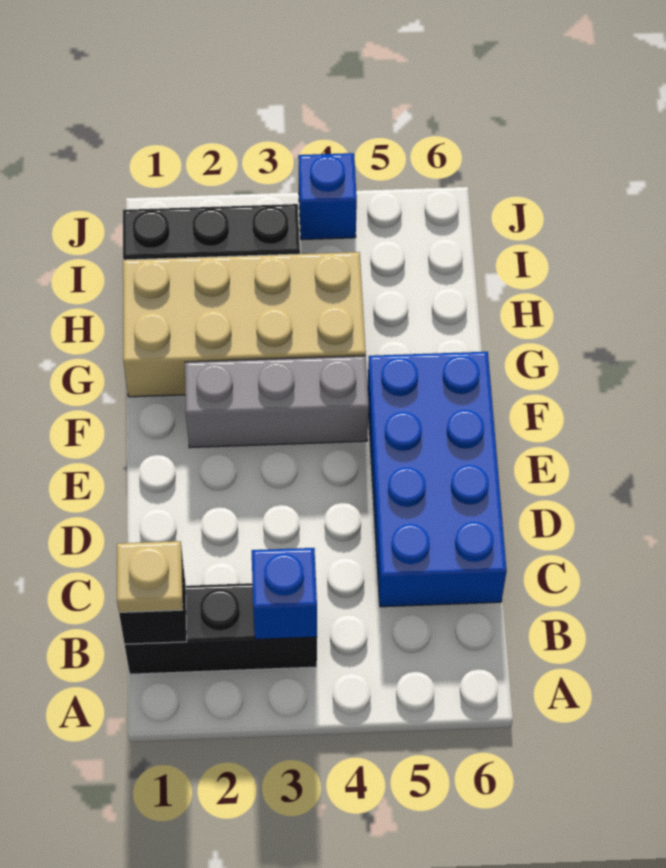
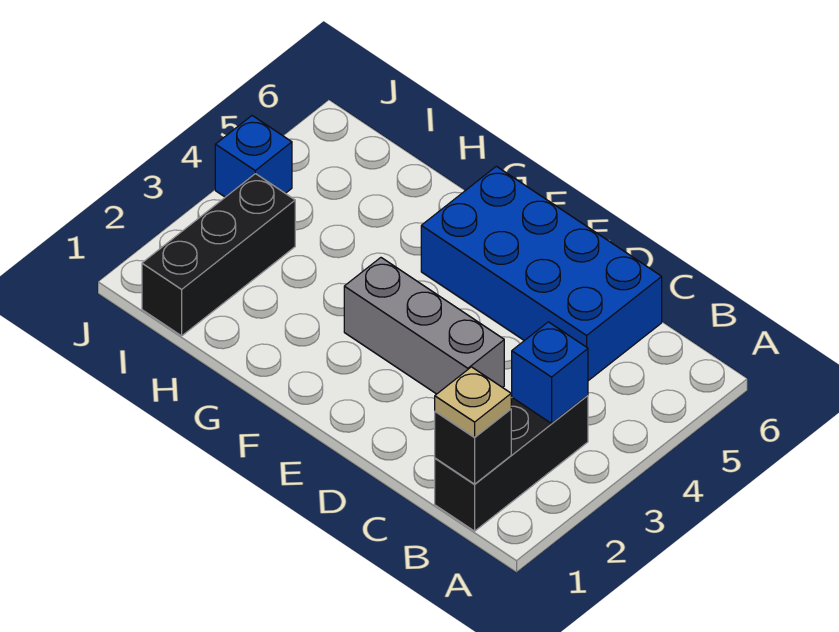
grey brick F2:F4 level 1 -> grey brick D3:F3 level 1
tan brick G1:H4 level 1 -> none

